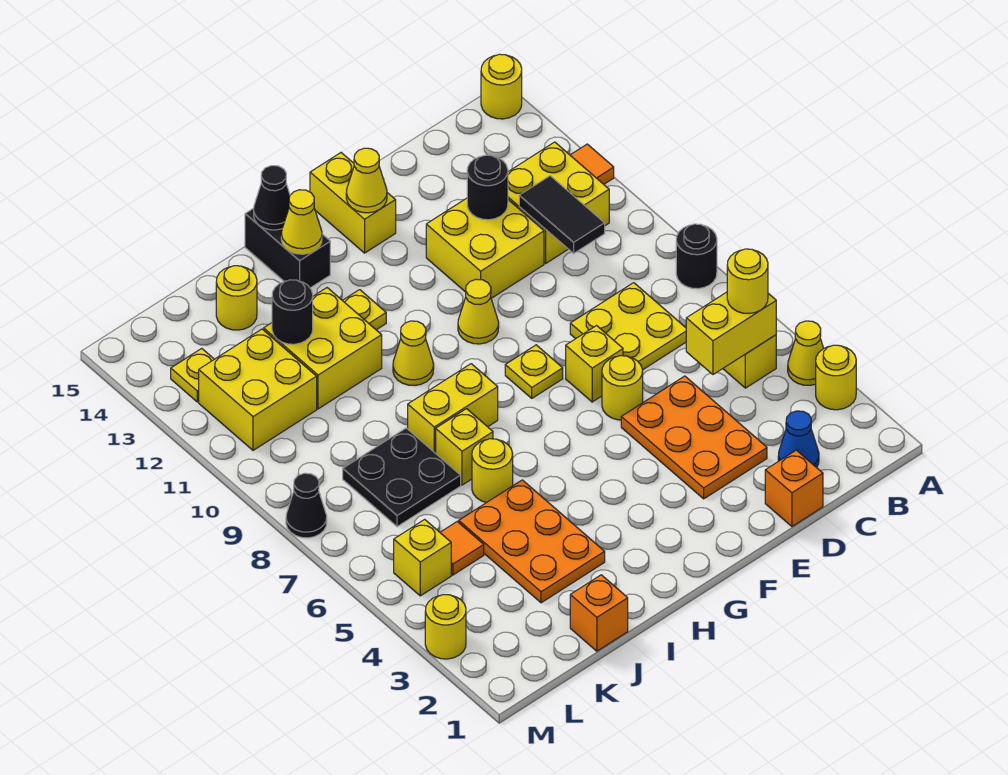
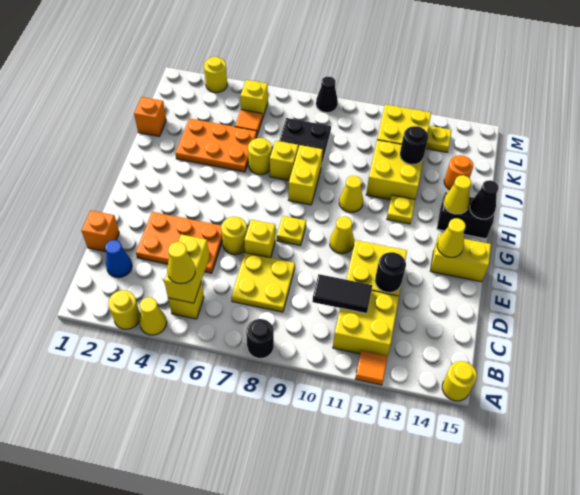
yellow round brick B5 level 3 -> yellow cone B5 level 3
yellow round brick J14 level 1 -> orange round brick J14 level 1

